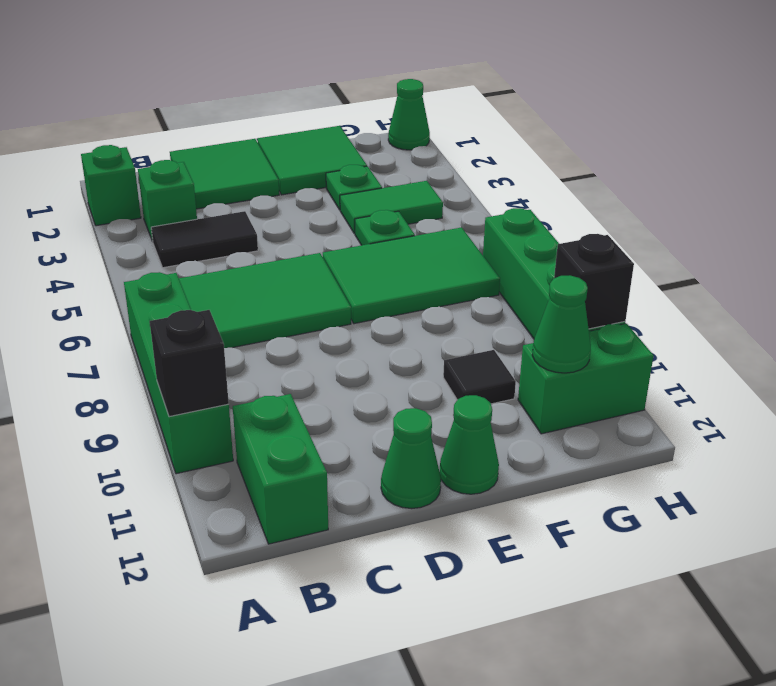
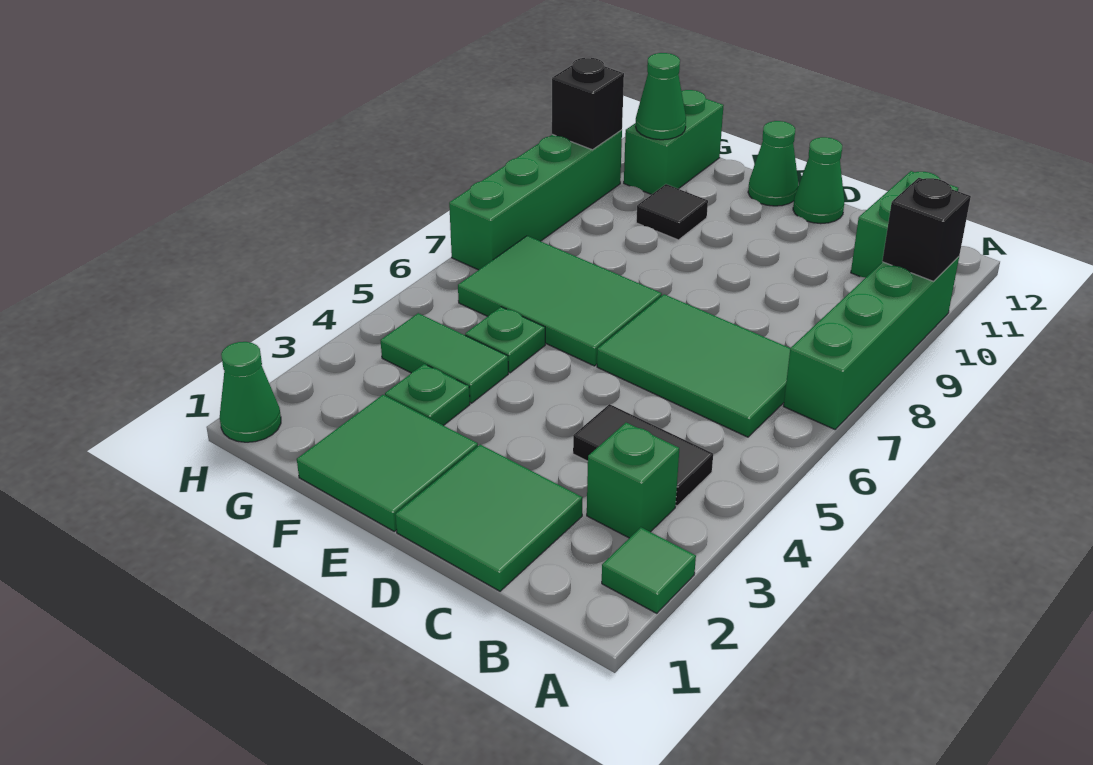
green brick A2 level 1 -> green tile A2 level 1
green brick G11:H11 level 1 -> green brick G11:G12 level 1

